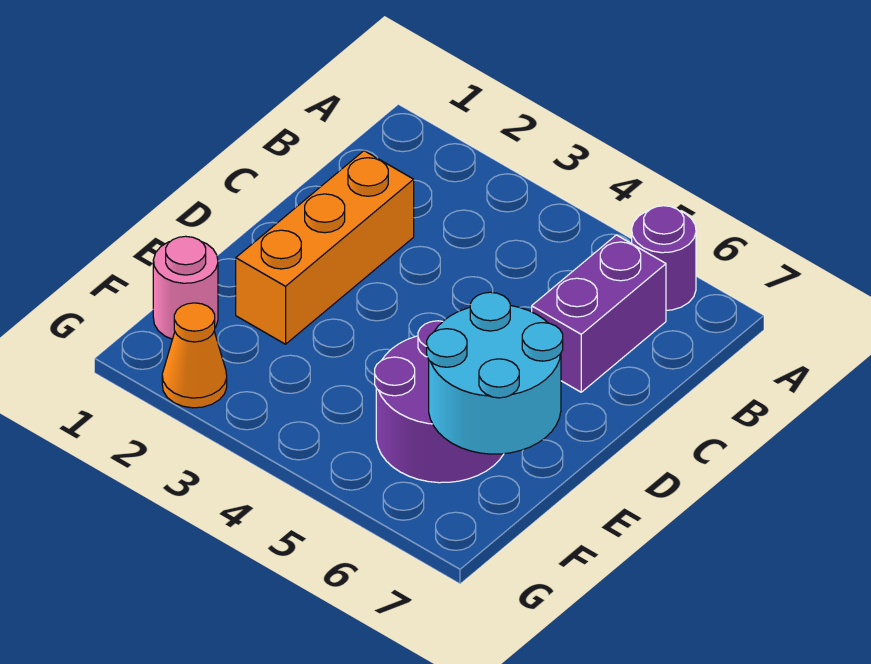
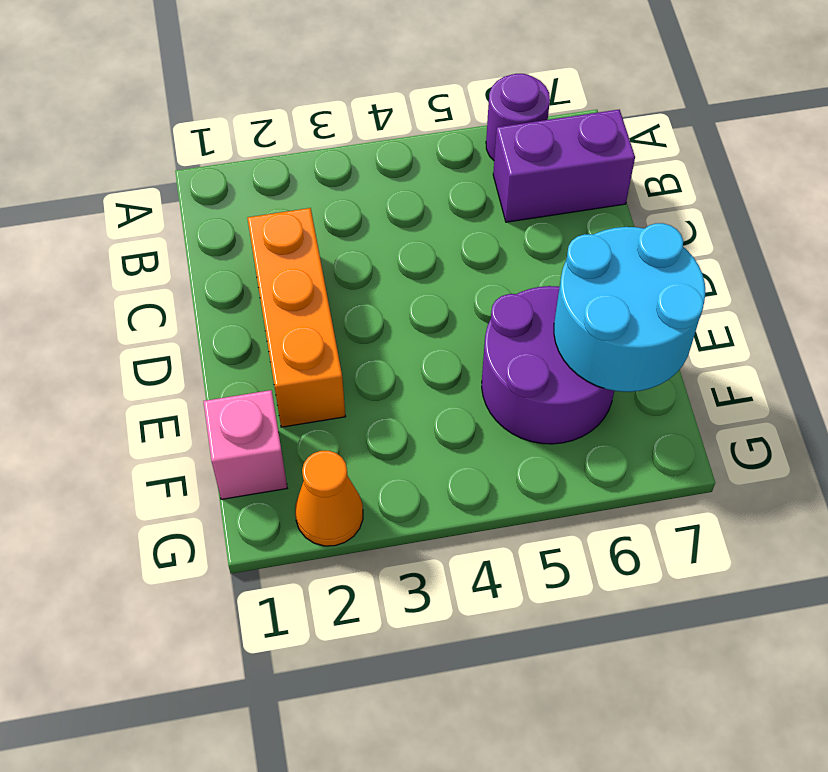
purple brick B6:C6 level 1 -> purple brick B6:B7 level 1
pink round brick F1 level 1 -> pink brick F1 level 1

